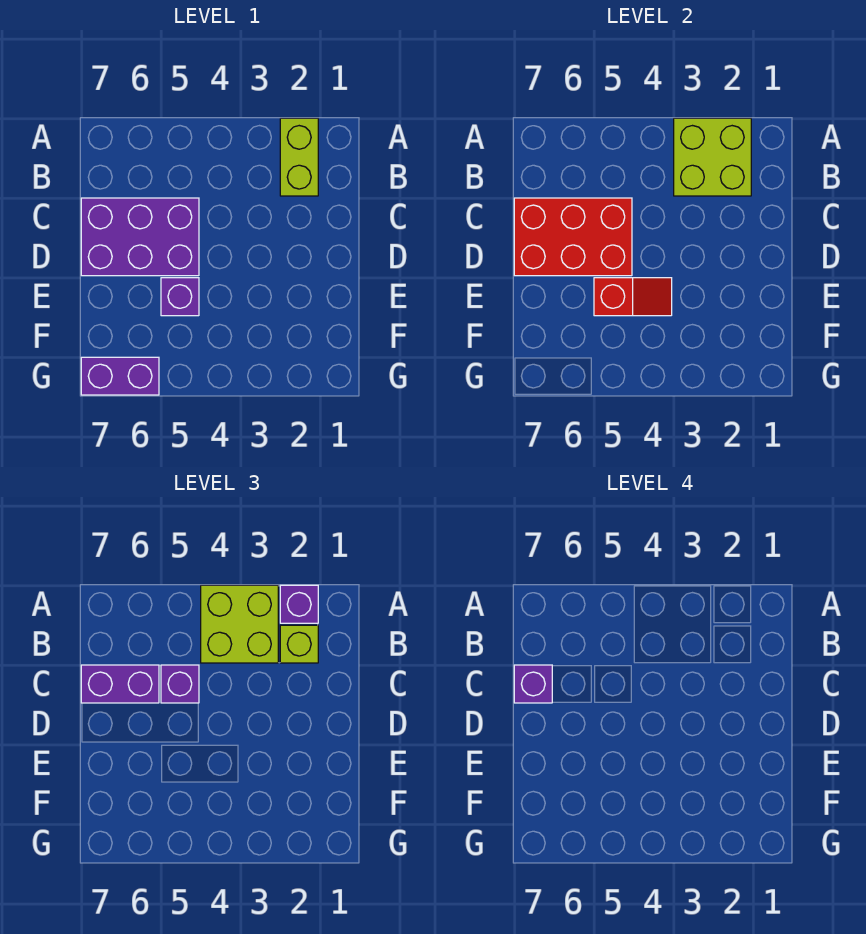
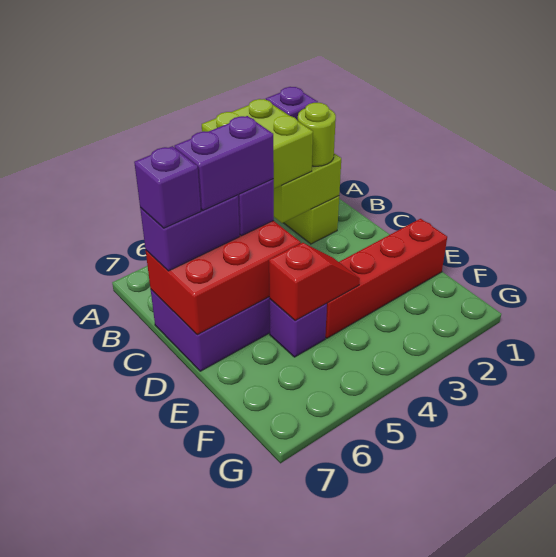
lime brick B2 level 3 -> lime round brick B2 level 3
none -> red brick E1:E4 level 1
purple brick G6:G7 level 1 -> purple brick C5:C6 level 4

